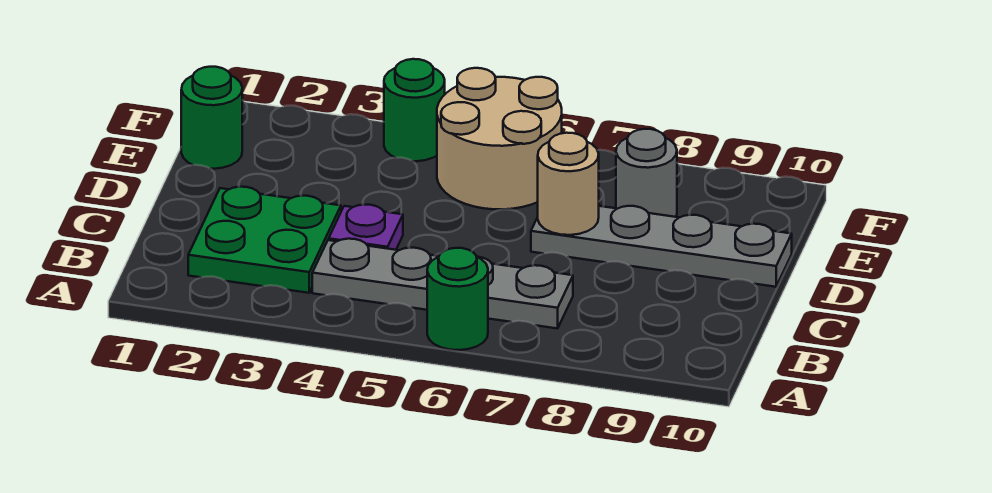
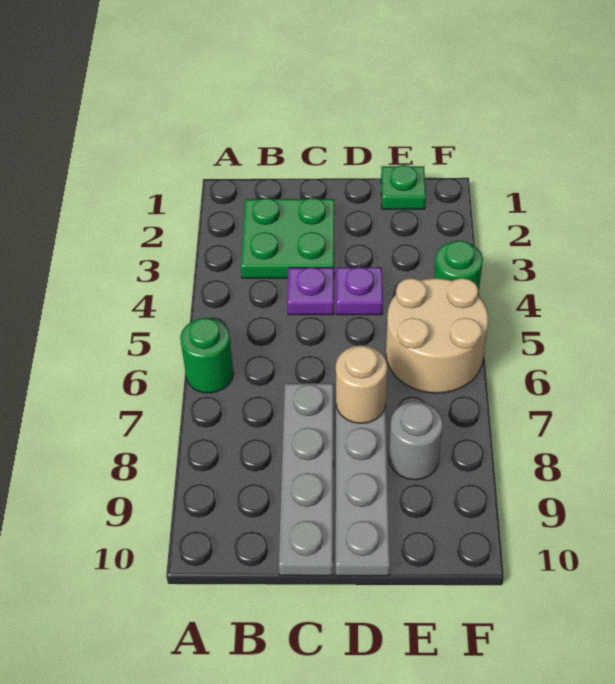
grey plate B4:B7 level 1 -> grey plate C7:C10 level 1
none -> purple plate D4 level 1
green round brick E1 level 1 -> green plate E1 level 1

